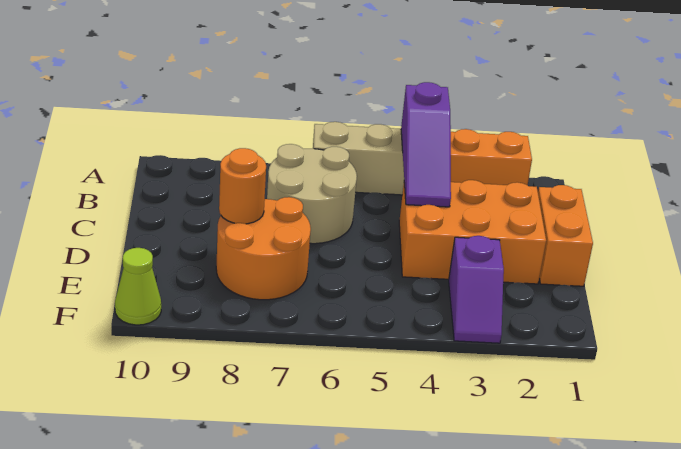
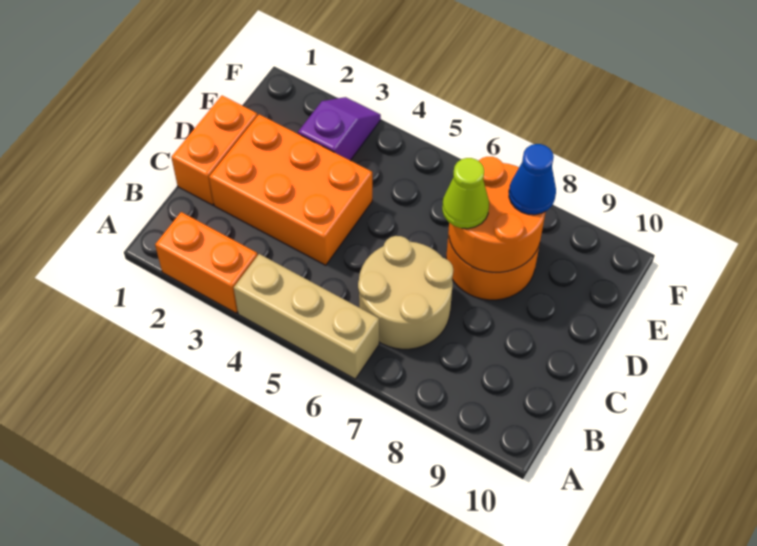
purple slope A4:C4 level 2 top A -> none
orange round brick D8 level 2 -> orange round brick D7:E8 level 2
none -> blue cone E8 level 3
lime cone F10 level 1 -> lime cone D7 level 3

